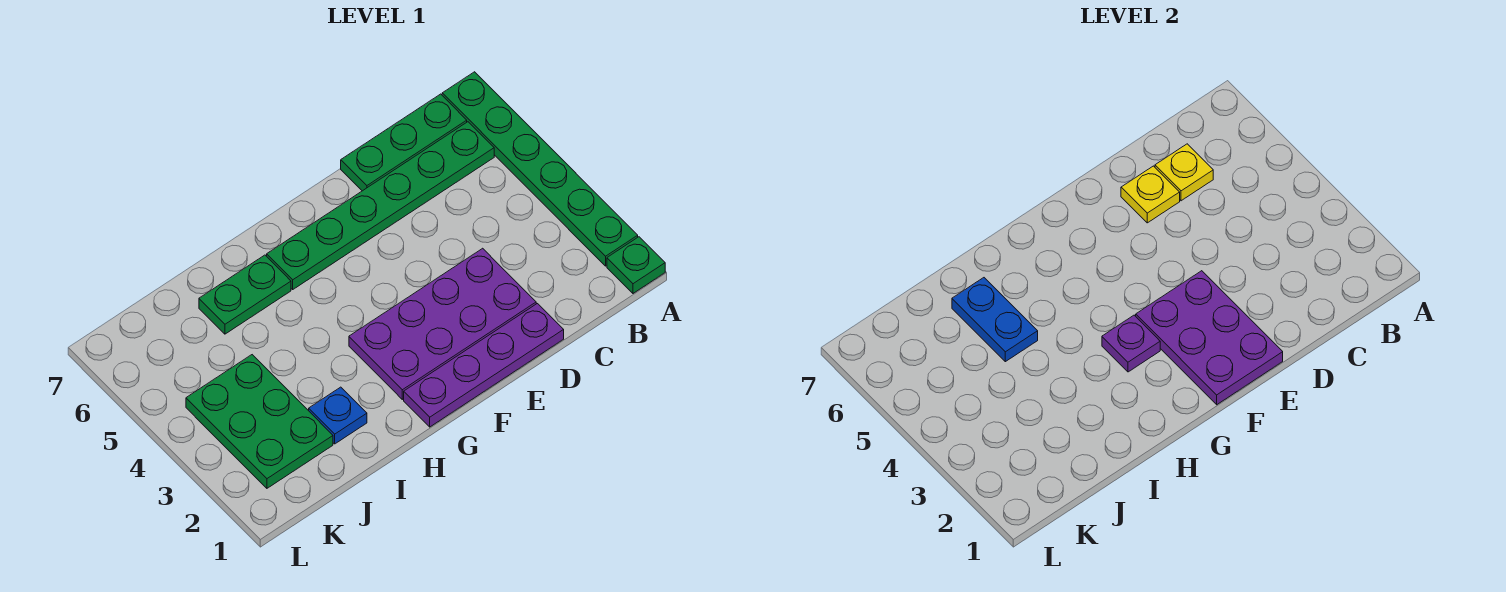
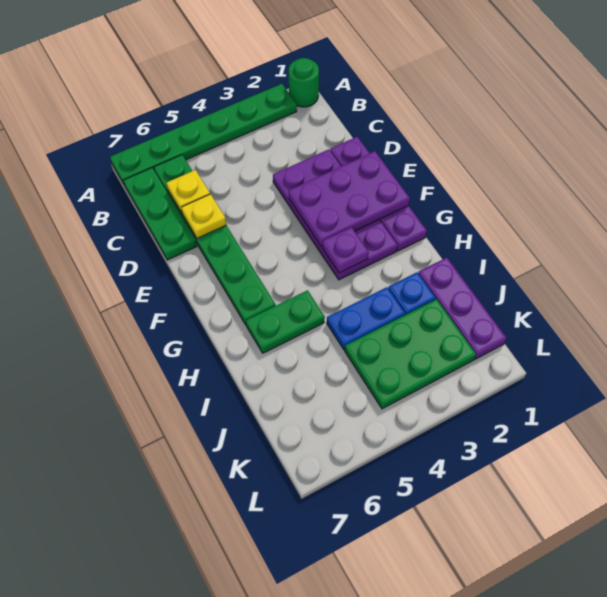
green plate A1 level 1 -> green round brick A1 level 1
green plate H6:I6 level 1 -> green plate H5:H6 level 1
none -> purple plate I1:K1 level 1
blue plate I5:I6 level 2 -> blue plate I3:I4 level 1

